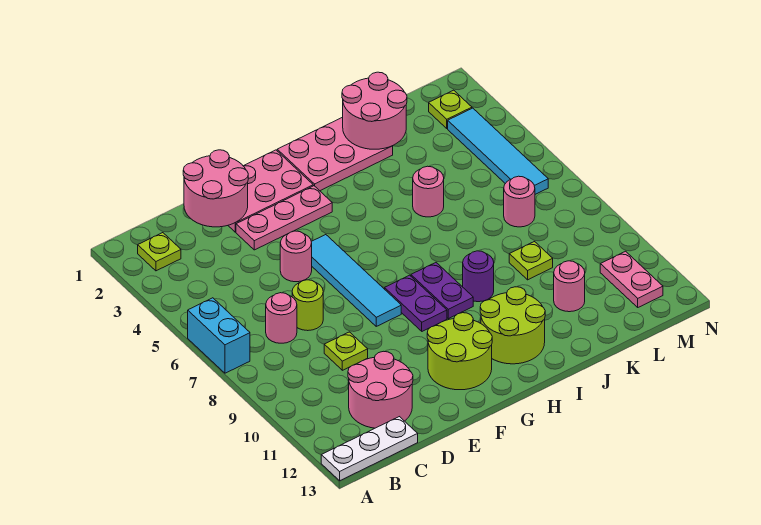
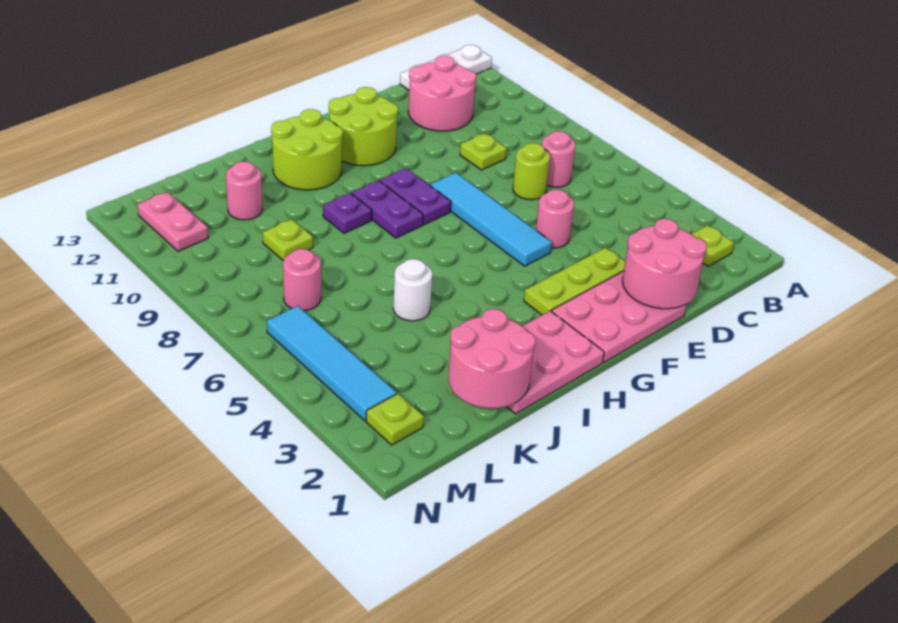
cyan brick A6:A7 level 1 -> none
pink plate E3:G3 level 1 -> lime plate E3:G3 level 1
purple round brick I9 level 1 -> purple plate I9 level 1
pink round brick J5 level 1 -> white round brick J5 level 1

